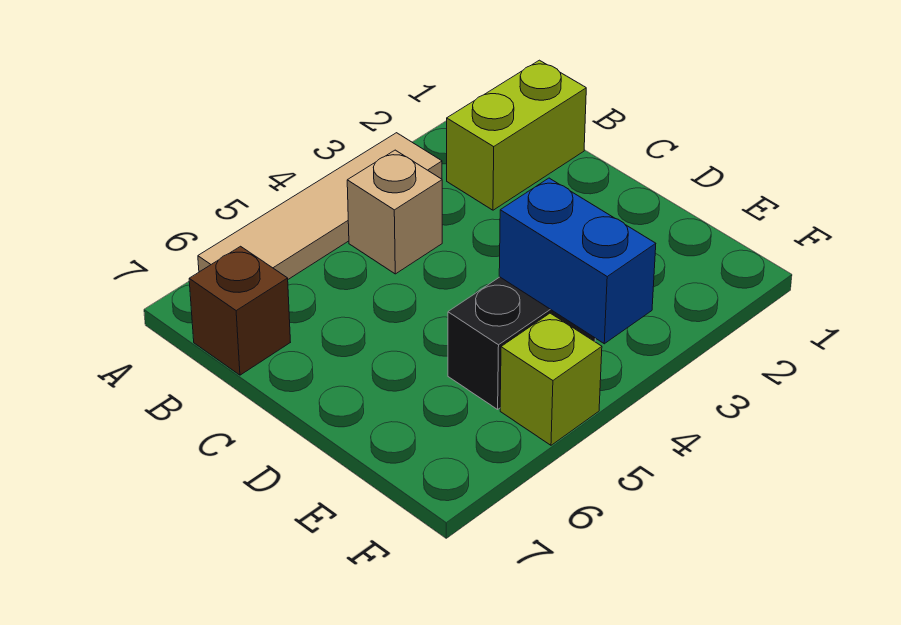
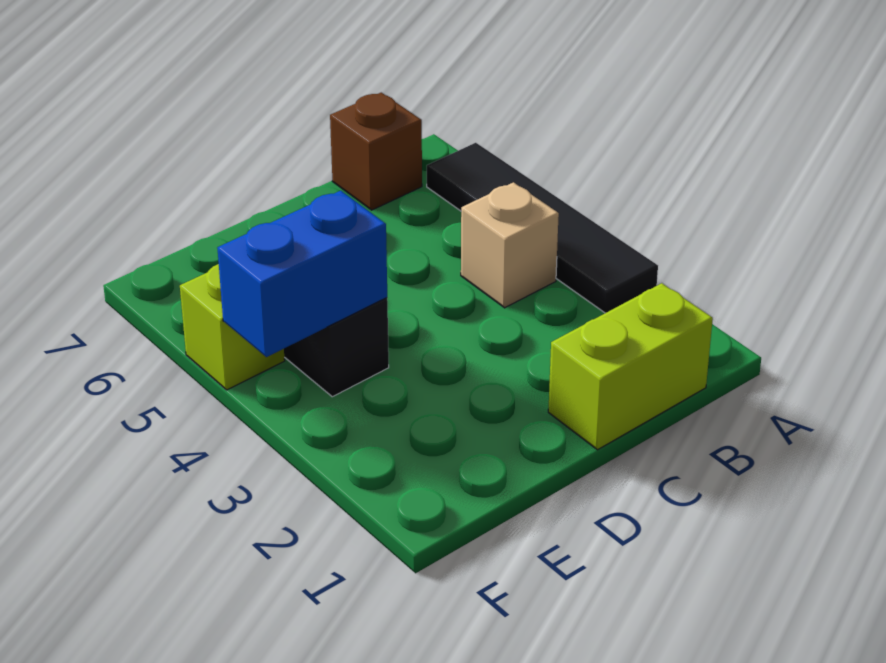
tan tile A3:A6 level 1 -> black tile A3:A6 level 1
lime brick B1:B2 level 1 -> lime brick B1:C1 level 1

